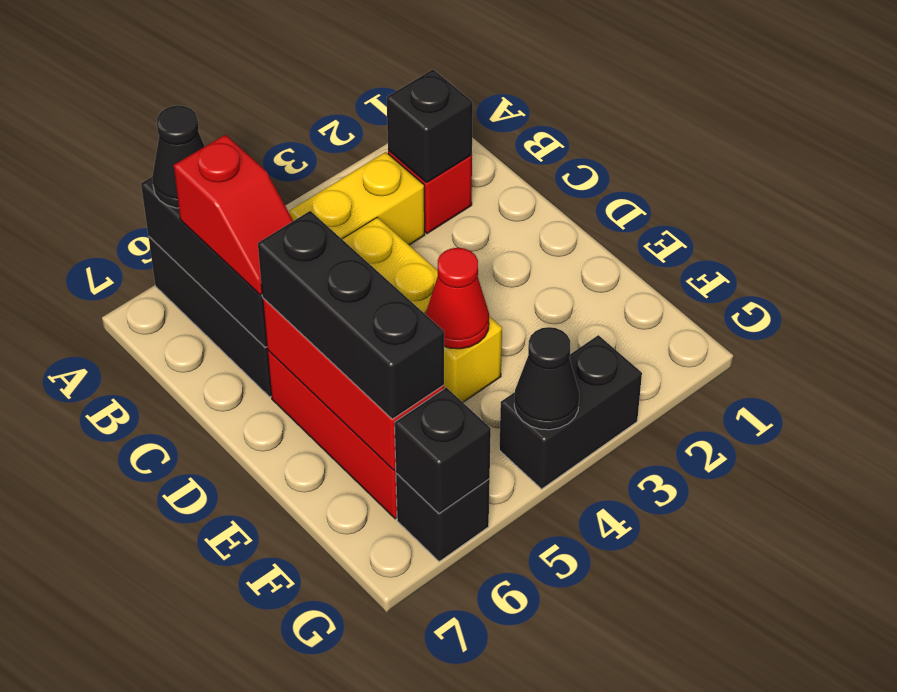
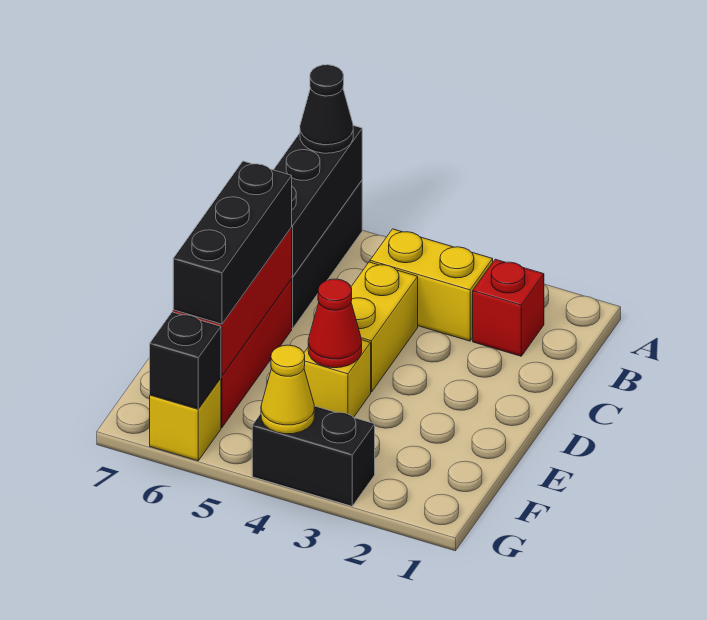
black brick B2 level 2 -> none
red slope B6:C6 level 3 top B -> none
black cone G4 level 2 -> yellow cone G4 level 2
black brick G6 level 1 -> yellow brick G6 level 1

